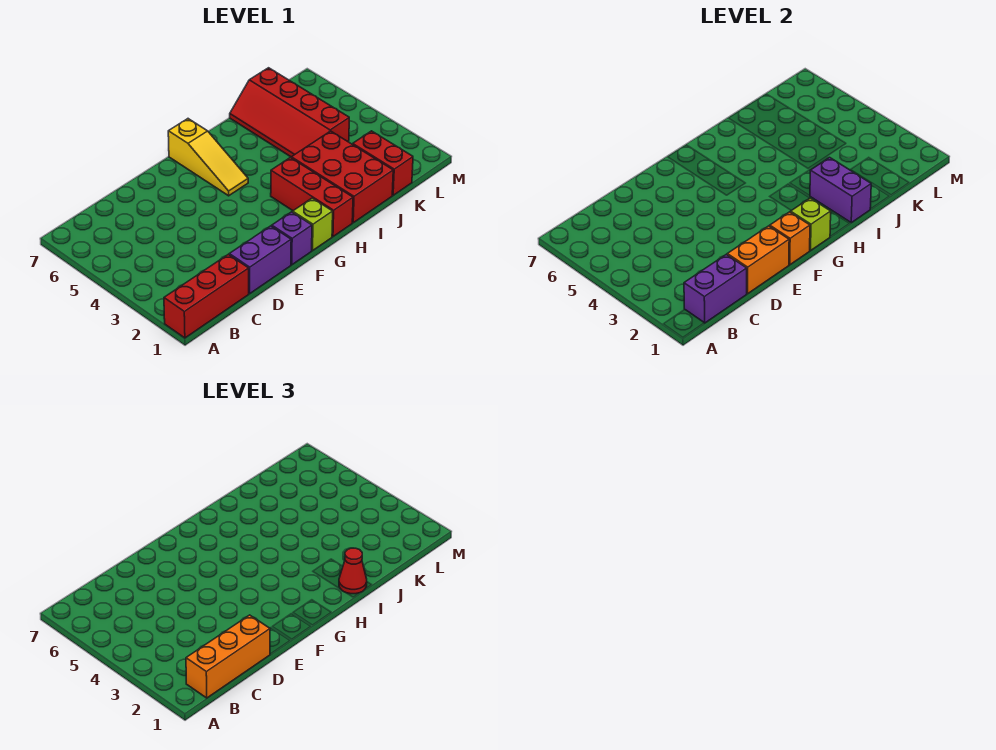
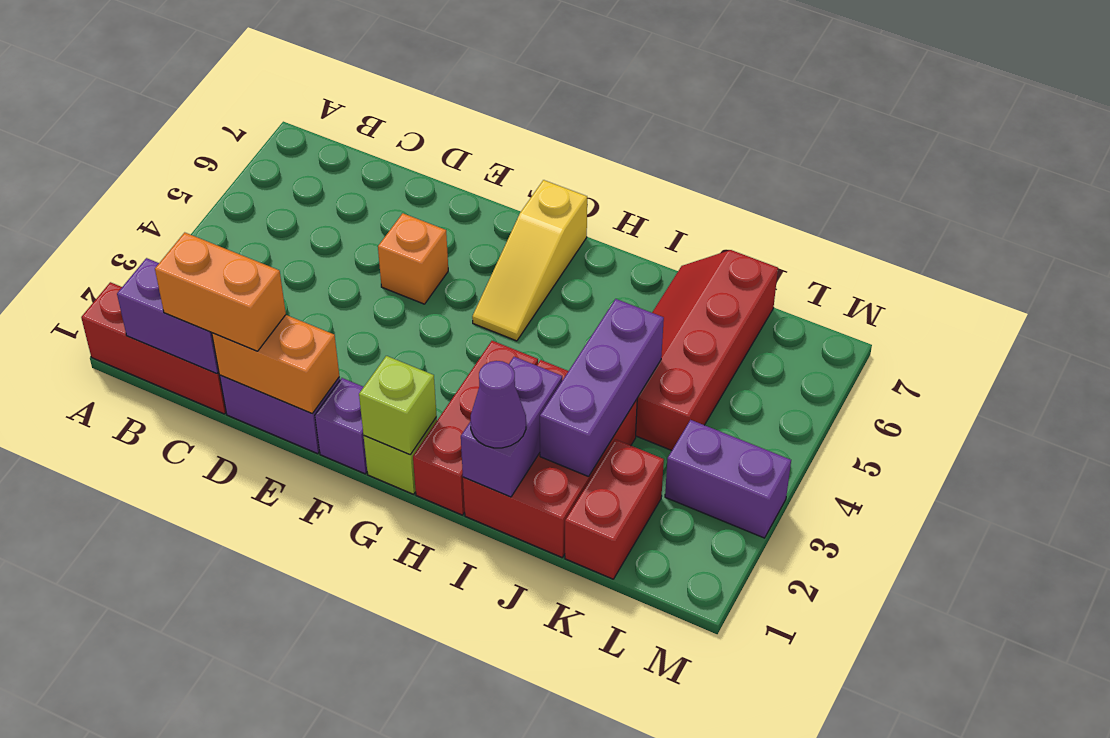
orange brick B1:D1 level 3 -> orange brick C1:D1 level 3
orange brick F1 level 2 -> orange brick E5 level 1
red cone I1 level 3 -> purple cone I1 level 3
none -> purple brick J2:J4 level 2
none -> purple brick L3:M3 level 1

